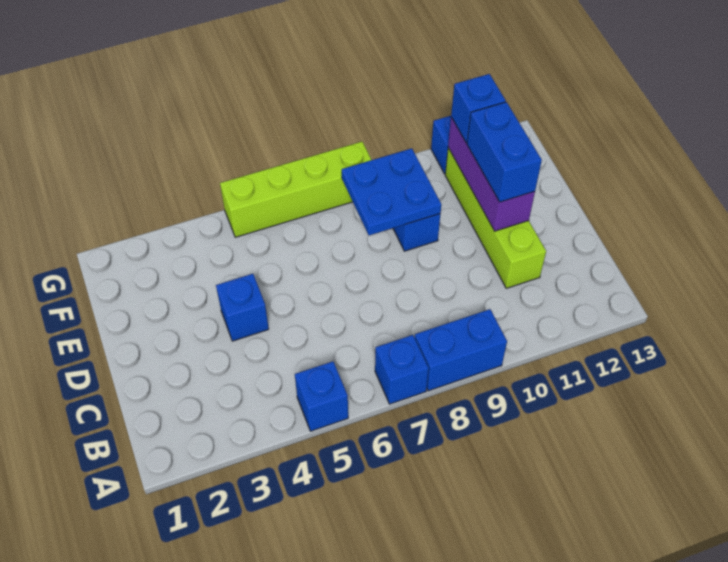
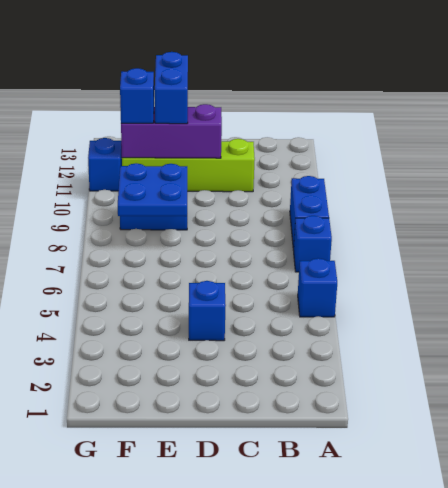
blue brick D11:E11 level 3 -> blue brick E11:E12 level 3
lime brick G5:G8 level 1 -> none

